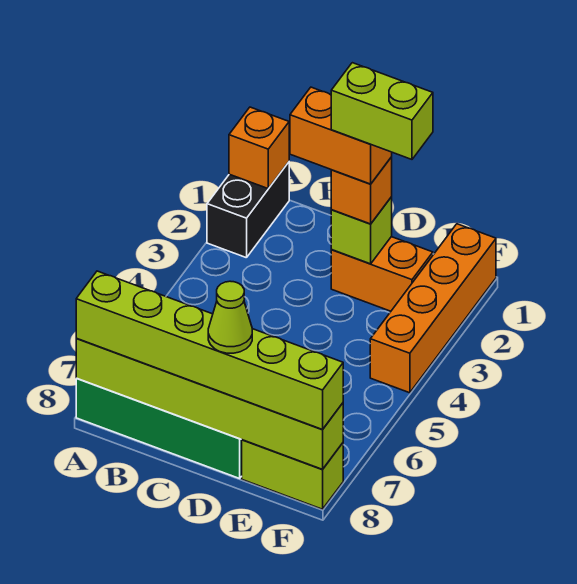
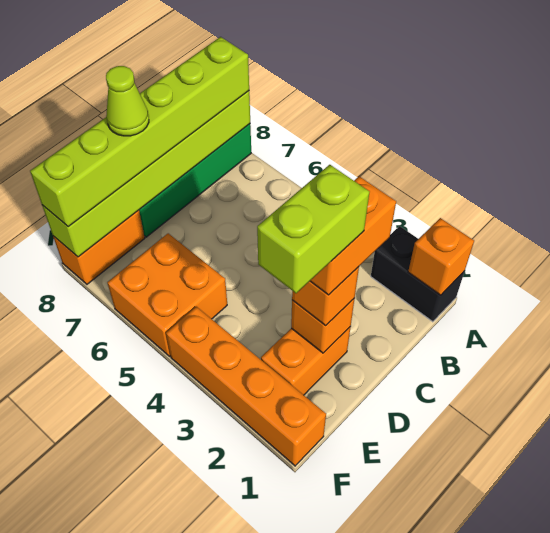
lime brick D2 level 2 -> orange brick D2 level 2
none -> orange brick E5:F6 level 1
lime brick E8:F8 level 1 -> orange brick E8:F8 level 1

